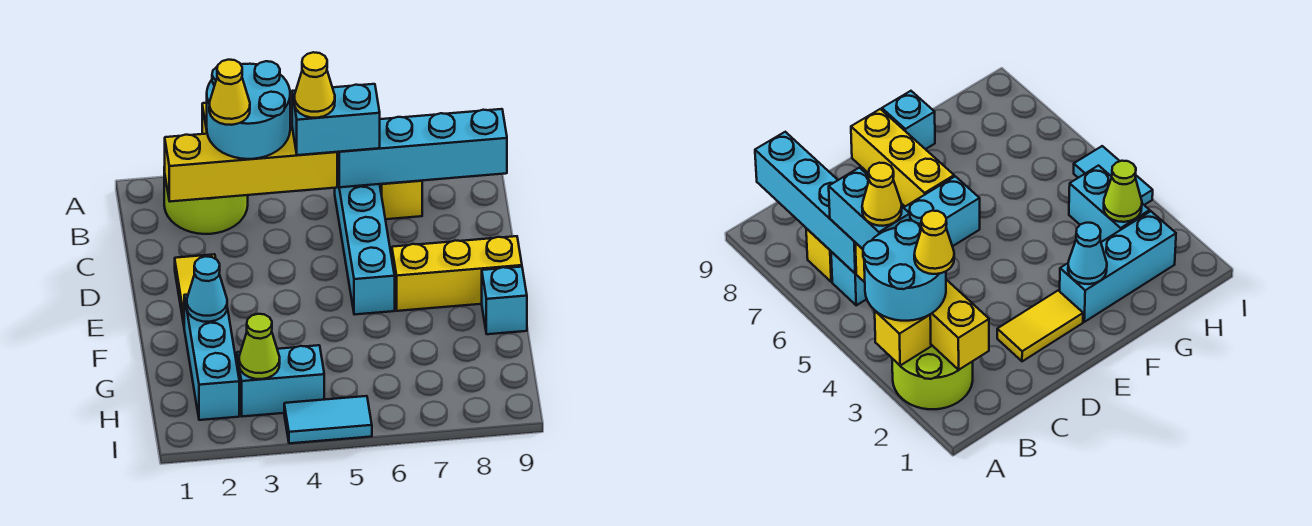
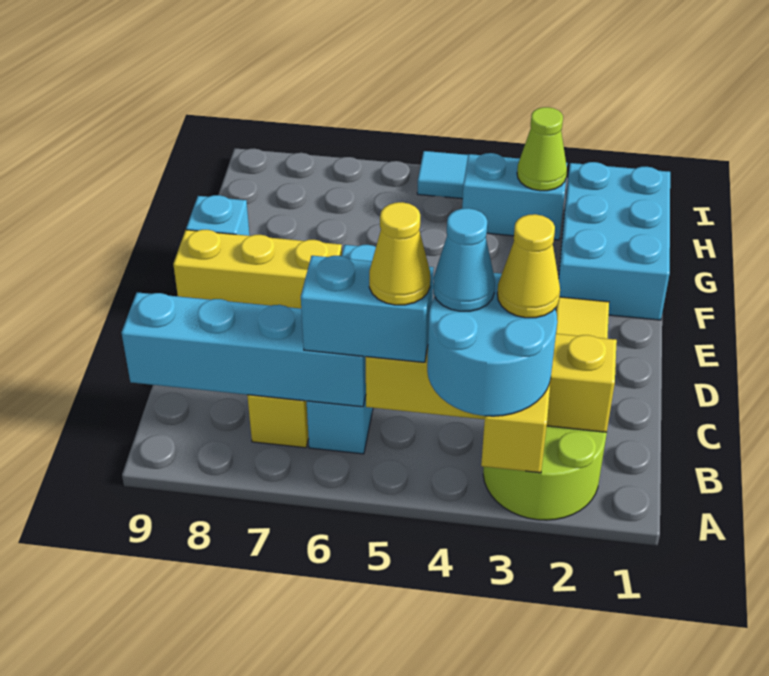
cyan brick F2:H2 level 1 -> cyan brick F1:H2 level 1
cyan cone F2 level 2 -> cyan cone B4 level 4

